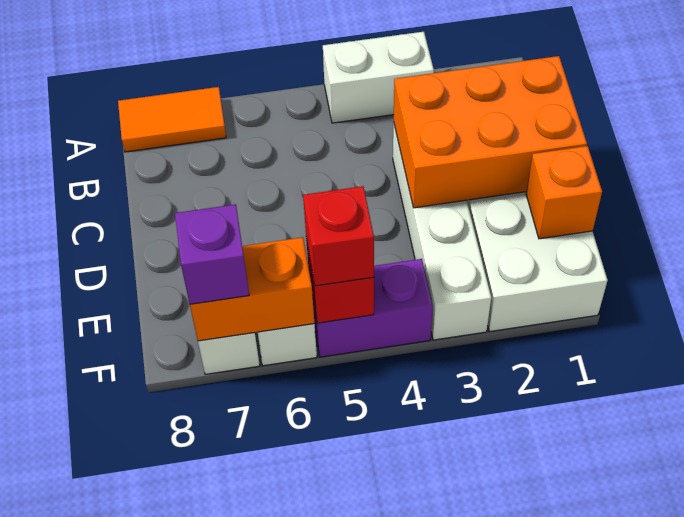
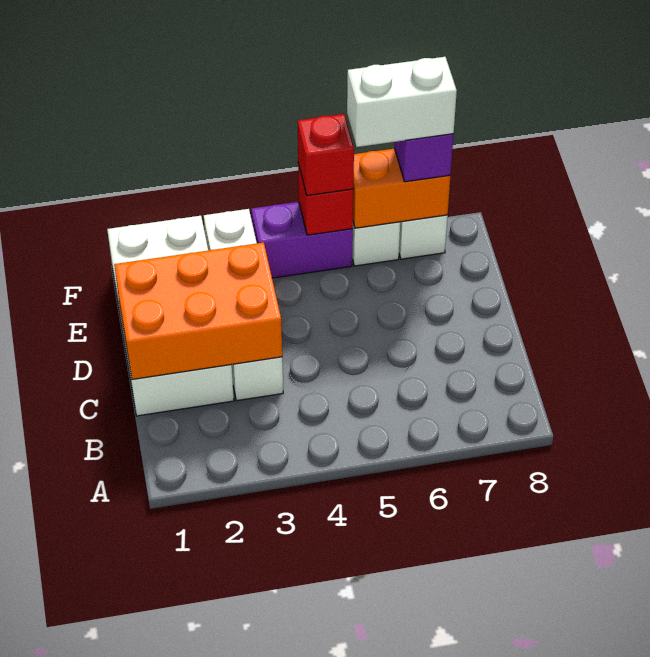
white brick A3:A4 level 1 -> white brick F6:F7 level 4
orange tile A7:A8 level 1 -> none
orange brick E1 level 2 -> none

